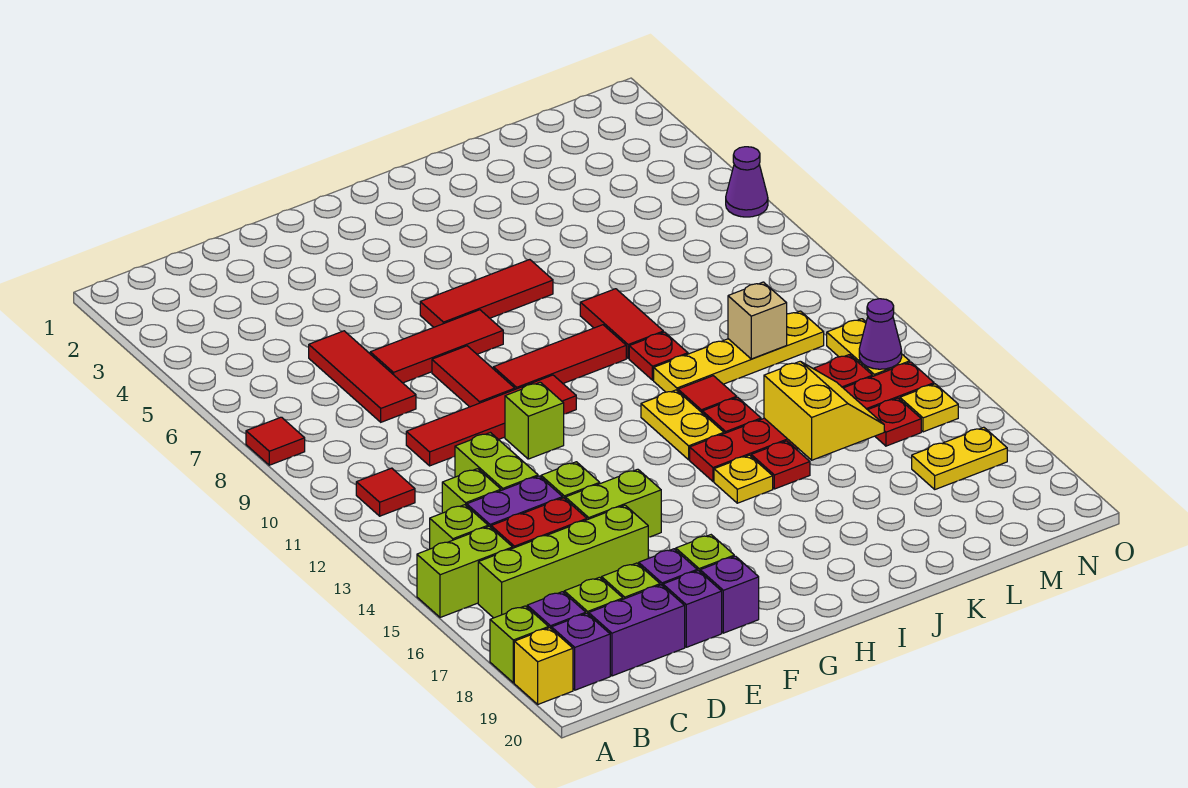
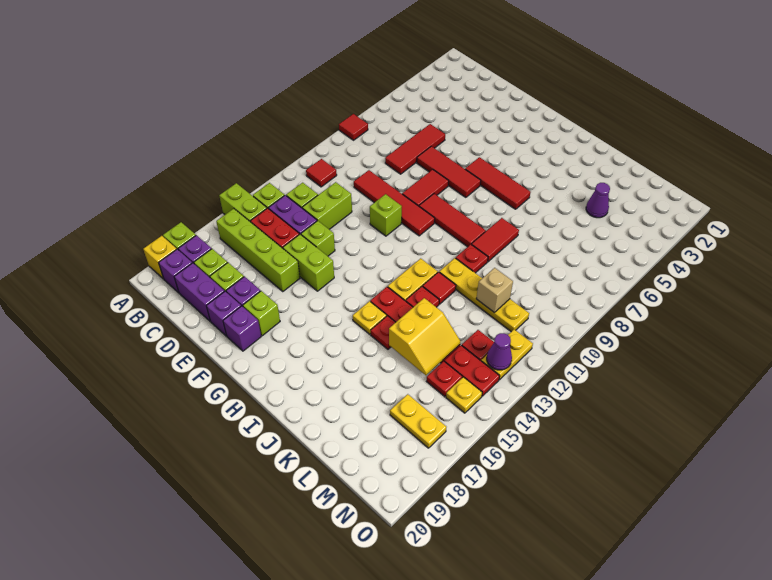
purple cone O6 level 1 -> purple cone L4 level 1

